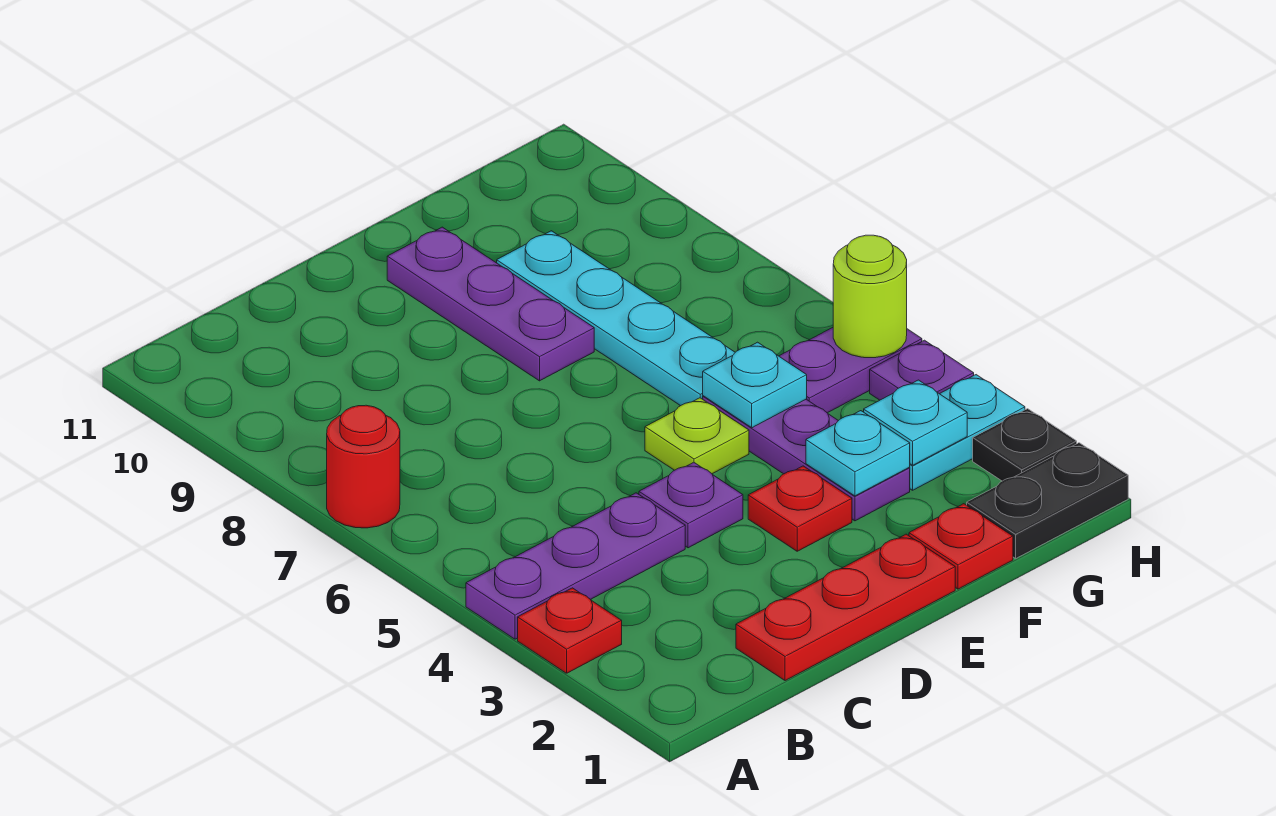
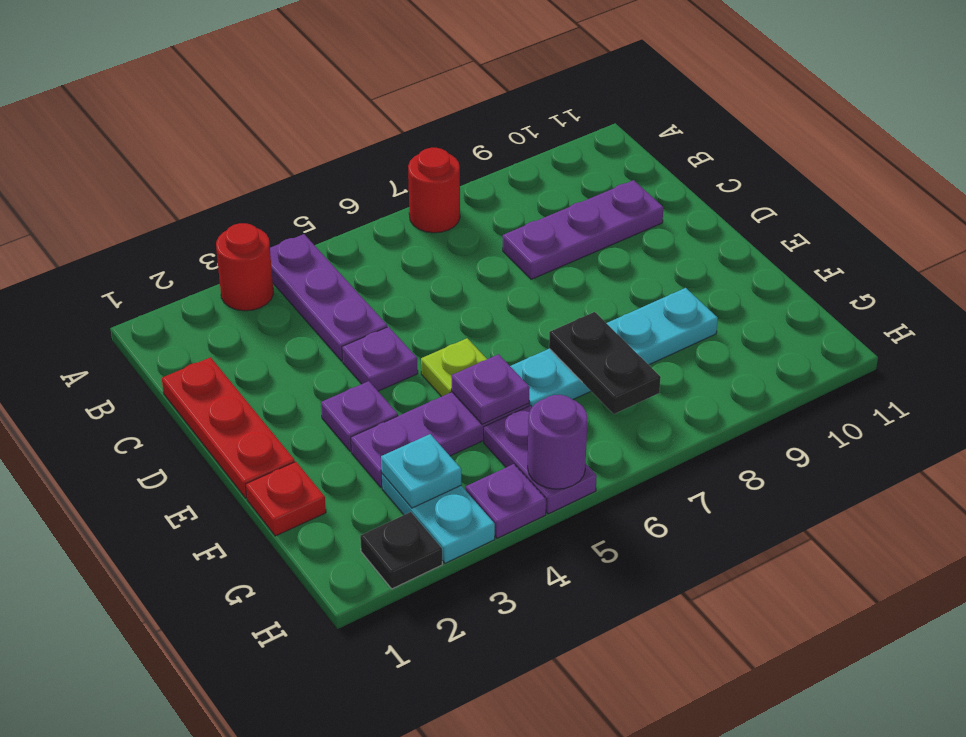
red plate A3 level 1 -> red round brick A3 level 1
red plate E3 level 1 -> purple plate E3 level 1
purple plate E8:E10 level 1 -> purple plate C8:C10 level 1
cyan plate F3 level 2 -> none
cyan plate F5 level 2 -> purple plate F5 level 2
black plate G1:H1 level 1 -> black plate F7:G7 level 2
lime round brick H5 level 2 -> purple round brick H5 level 2

